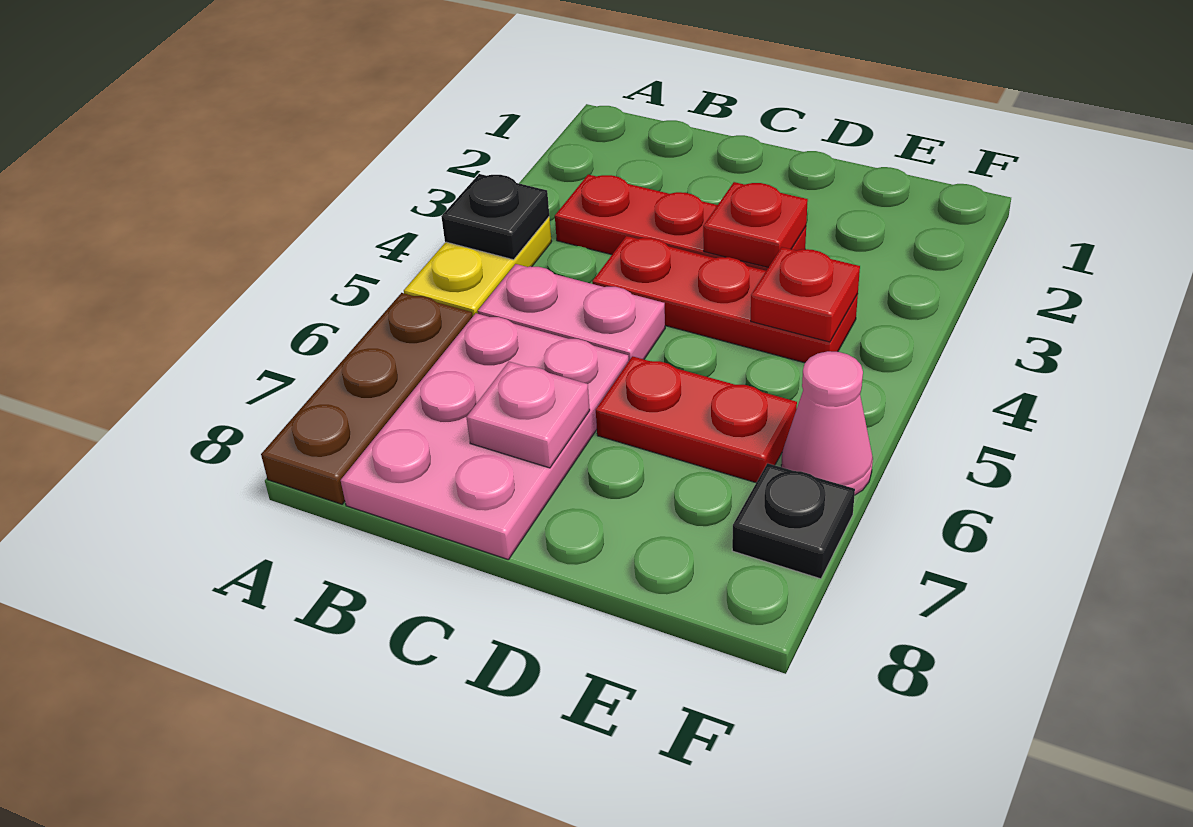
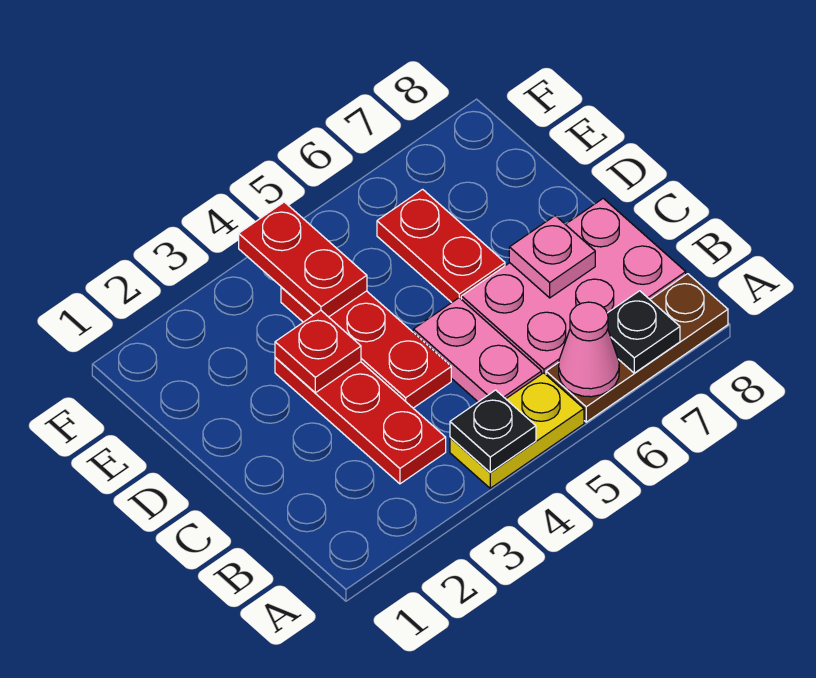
red plate E4 level 2 -> red plate E4:F4 level 2
pink cone F6 level 1 -> pink cone A6 level 2
black plate F7 level 1 -> black plate A7 level 2

